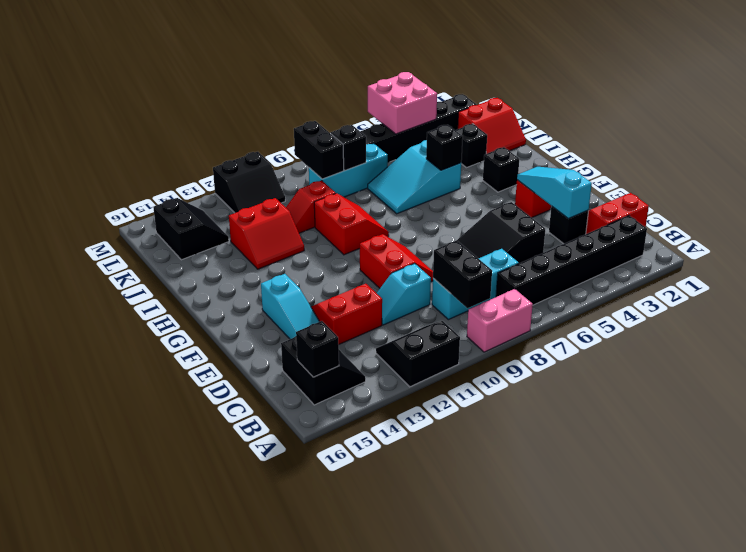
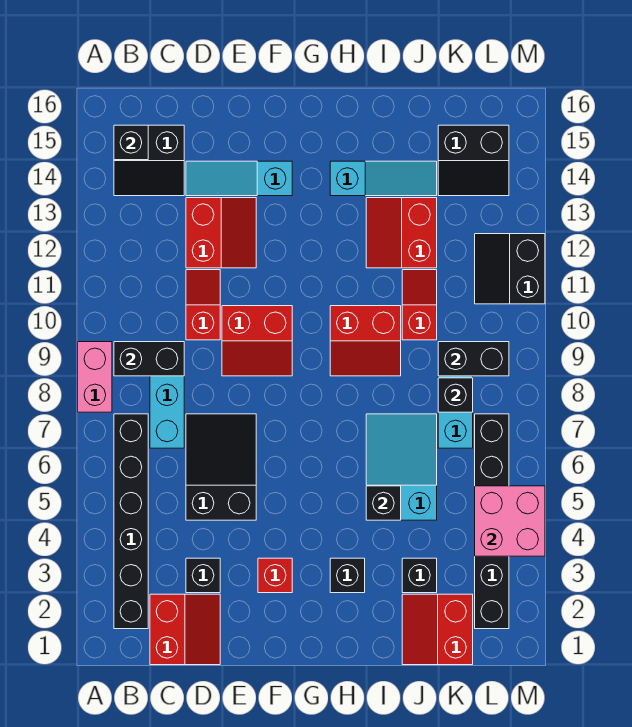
black slope A11:B12 level 1 top A -> none
cyan slope D3:F3 level 2 top D -> cyan slope H14:J14 level 1 top H
cyan slope D10:D11 level 1 top 10 -> red slope D10:D11 level 1 top 10

